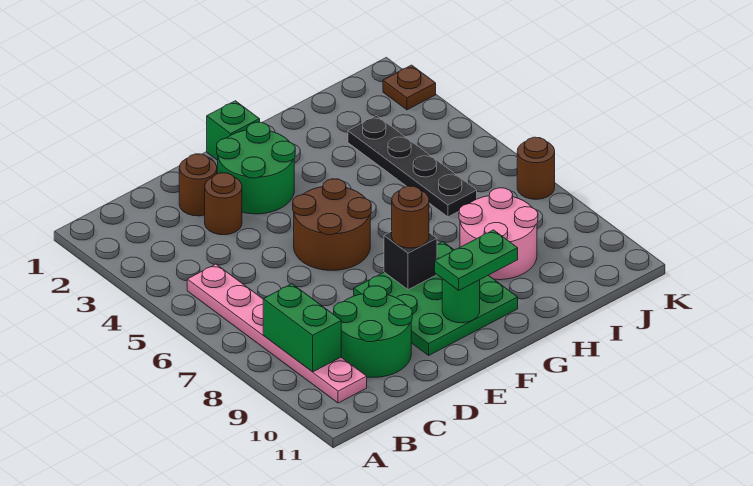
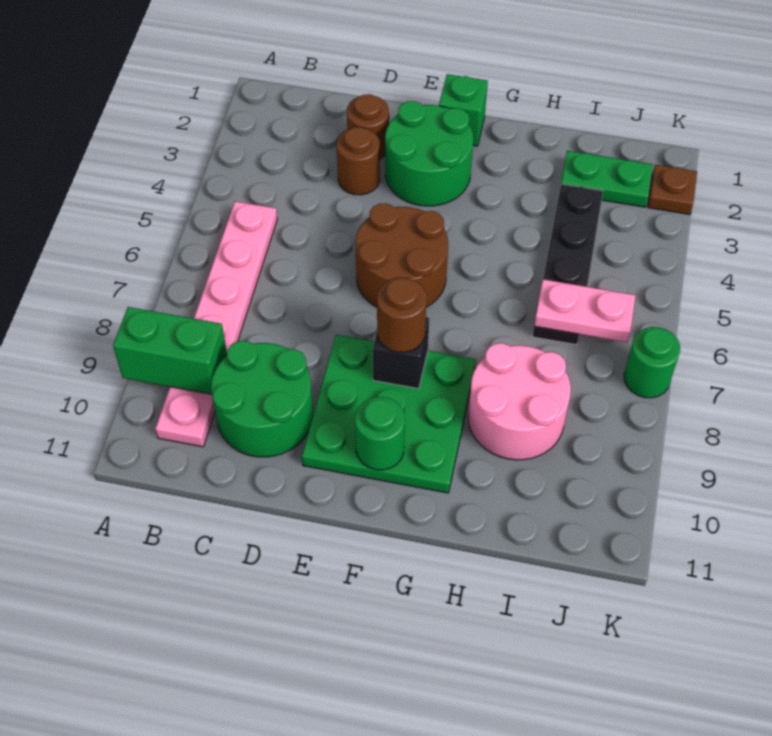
green brick B8:B9 level 2 -> green brick A9:B9 level 2
green plate F10:G10 level 3 -> green plate I2:J2 level 1
none -> pink plate I6:J6 level 2
brown round brick K7 level 1 -> green round brick K7 level 1

